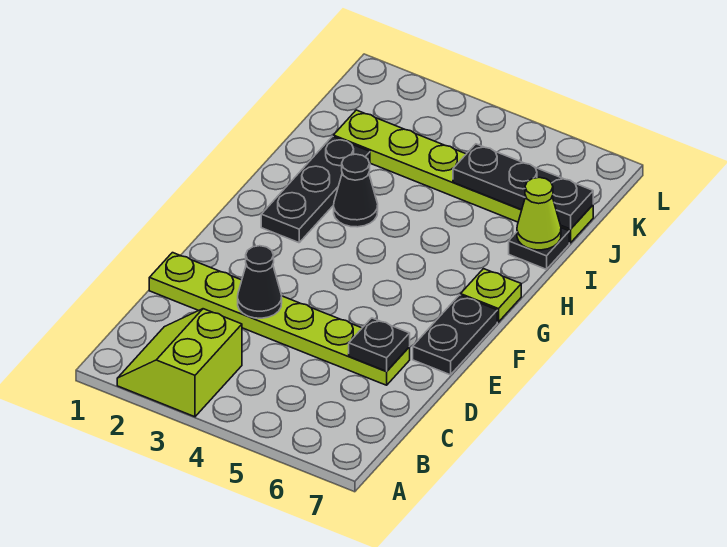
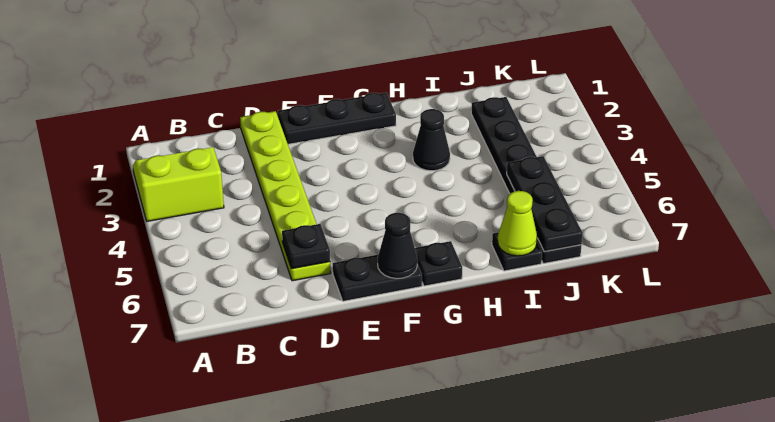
black cone D3 level 2 -> black cone F7 level 2
black plate G2:I2 level 1 -> black plate E1:G1 level 1
lime plate G7 level 1 -> black plate G7 level 1
lime plate J2:J7 level 1 -> black plate J2:J7 level 1

